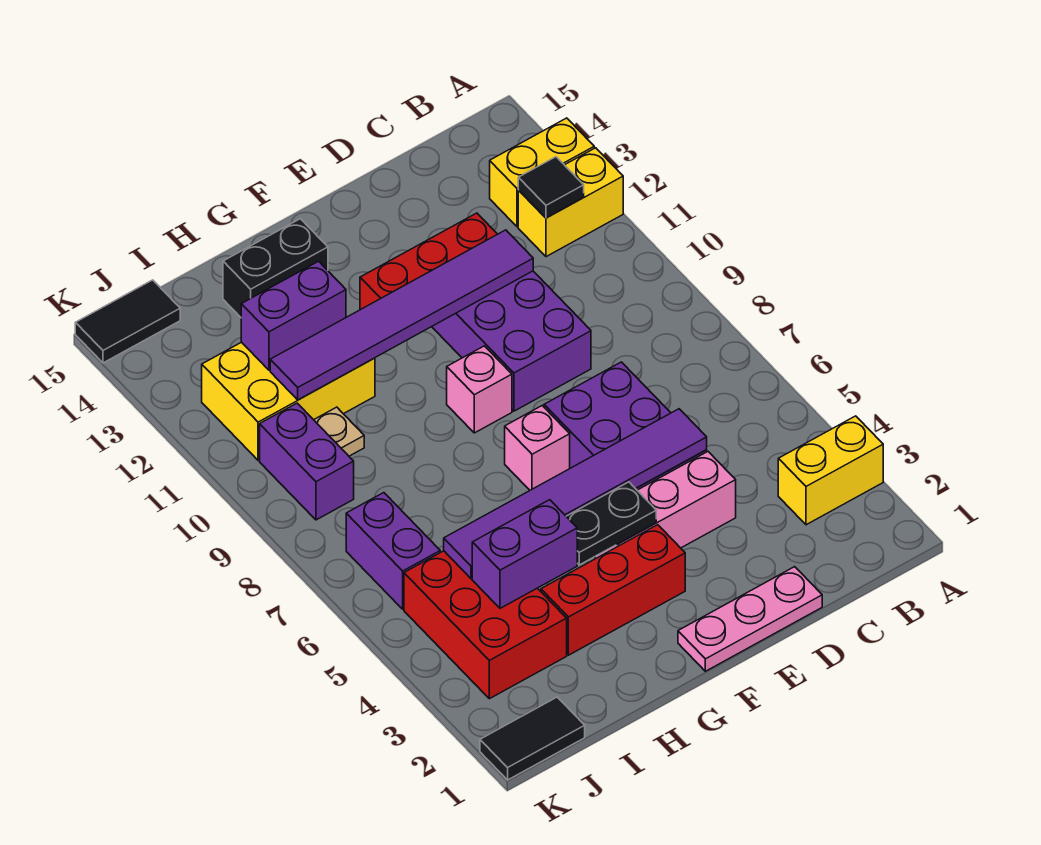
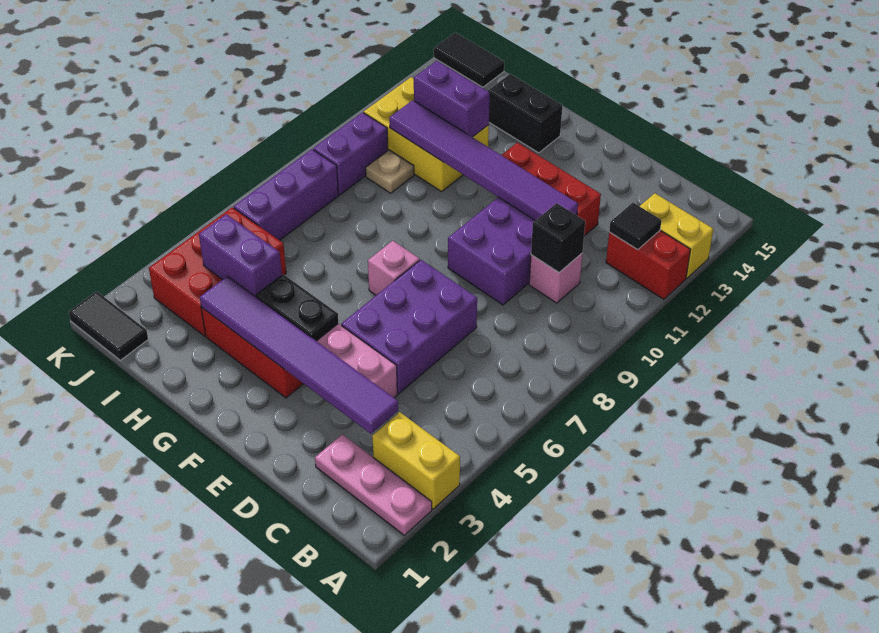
yellow brick A12:B12 level 1 -> red brick A12:B12 level 1
none -> black brick C10 level 2
pink plate D1:F1 level 1 -> pink plate A2:C2 level 1
purple tile D5:I5 level 2 -> purple tile C3:H3 level 2
pink brick F9 level 1 -> pink brick C10 level 1
purple brick J6:J7 level 1 -> purple brick J6:J8 level 1

